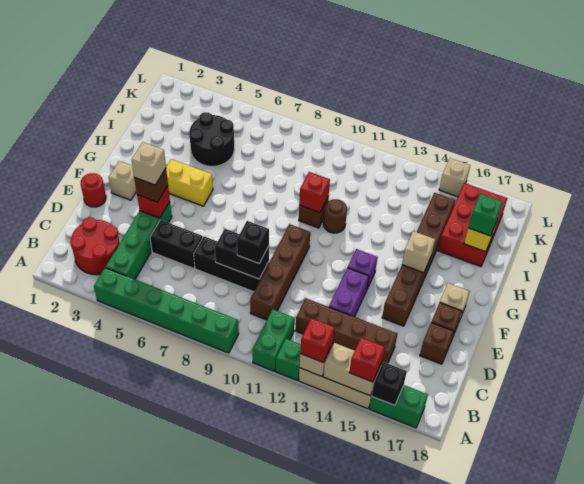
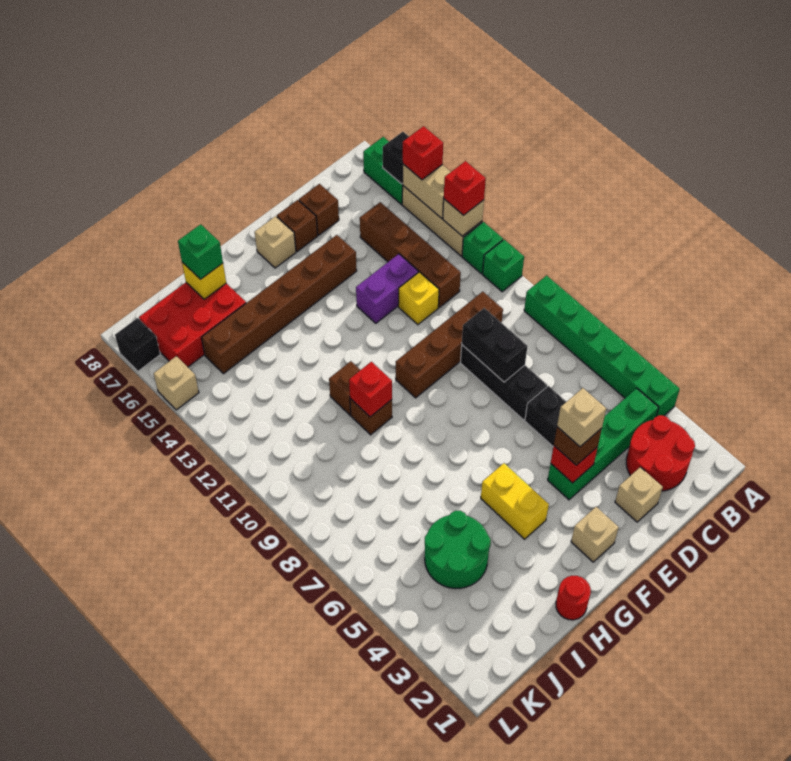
green brick A11:B11 level 1 -> green brick A11 level 1
black brick D9 level 3 -> black brick L17 level 1
none -> yellow brick D12 level 1
red round brick E1 level 1 -> red round brick H1 level 1
purple brick F13 level 1 -> none
tan brick G15 level 2 -> tan brick D2 level 1
brown round brick H11 level 1 -> brown brick H11 level 1
black round brick I4:J5 level 1 -> green round brick I4:J5 level 1

